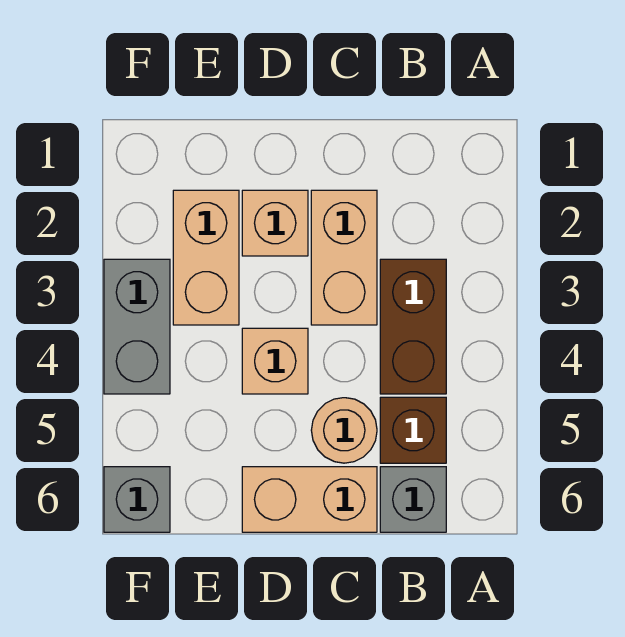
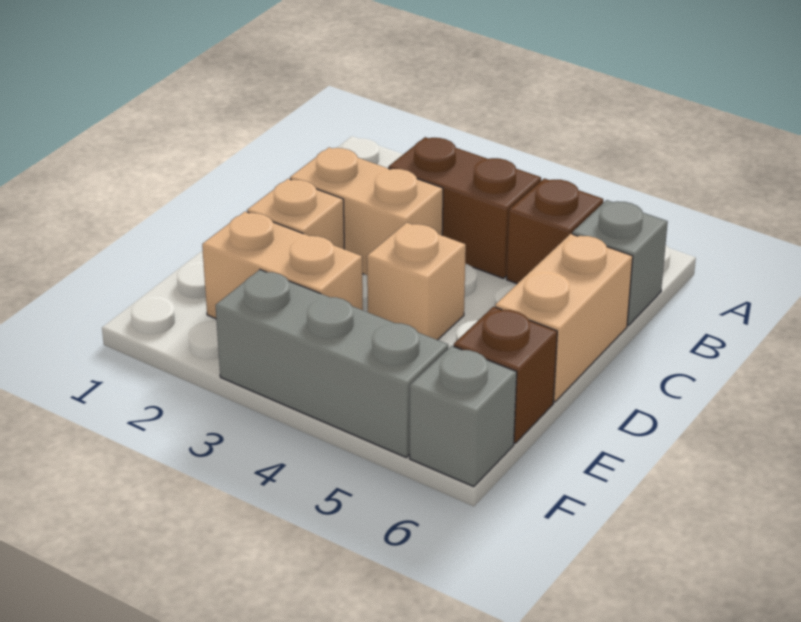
tan round brick C5 level 1 -> none
none -> brown brick E6 level 1
grey brick F3:F4 level 1 -> grey brick F3:F5 level 1

